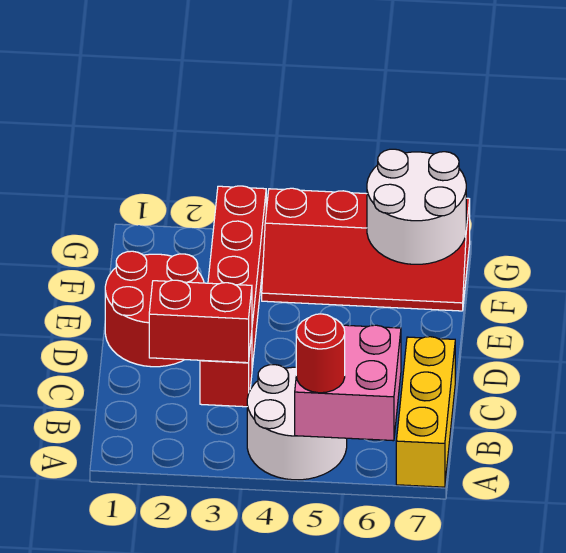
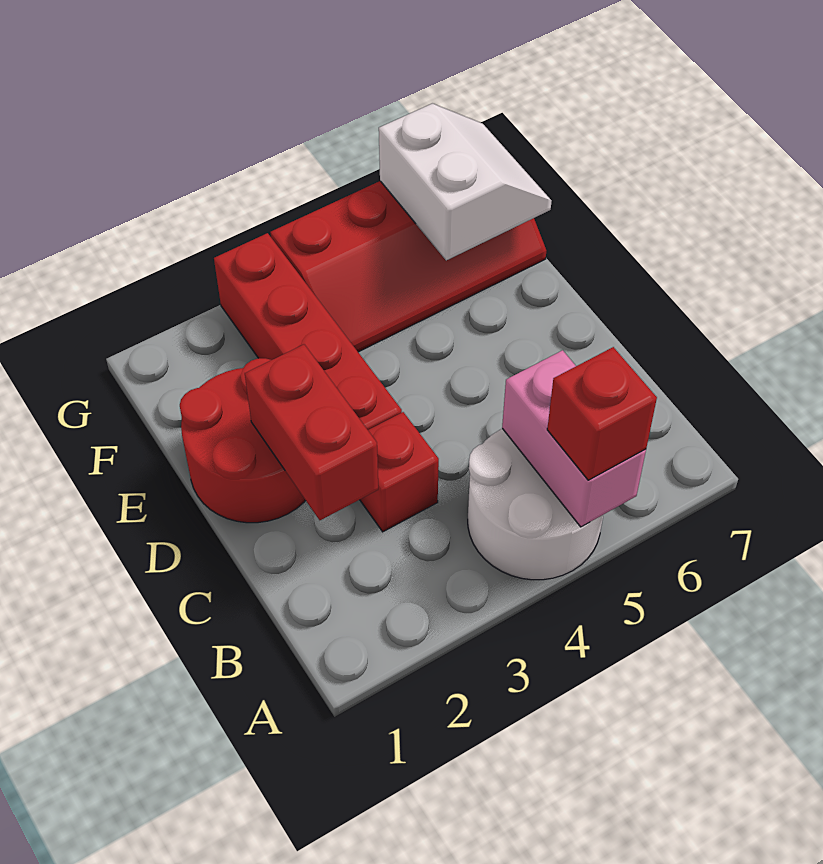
pink brick A5:B6 level 2 -> pink brick A5:B5 level 2
red round brick A5 level 3 -> red brick A5 level 3
yellow brick A7:C7 level 1 -> none
red brick C2:C3 level 2 -> red brick C2:D2 level 2
white round brick F6:G7 level 2 -> white slope F6:G7 level 2 top 6

